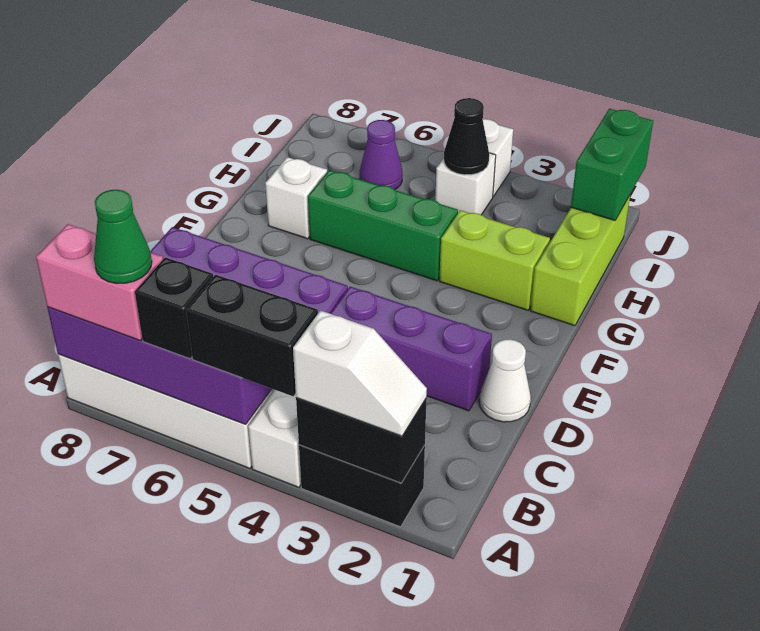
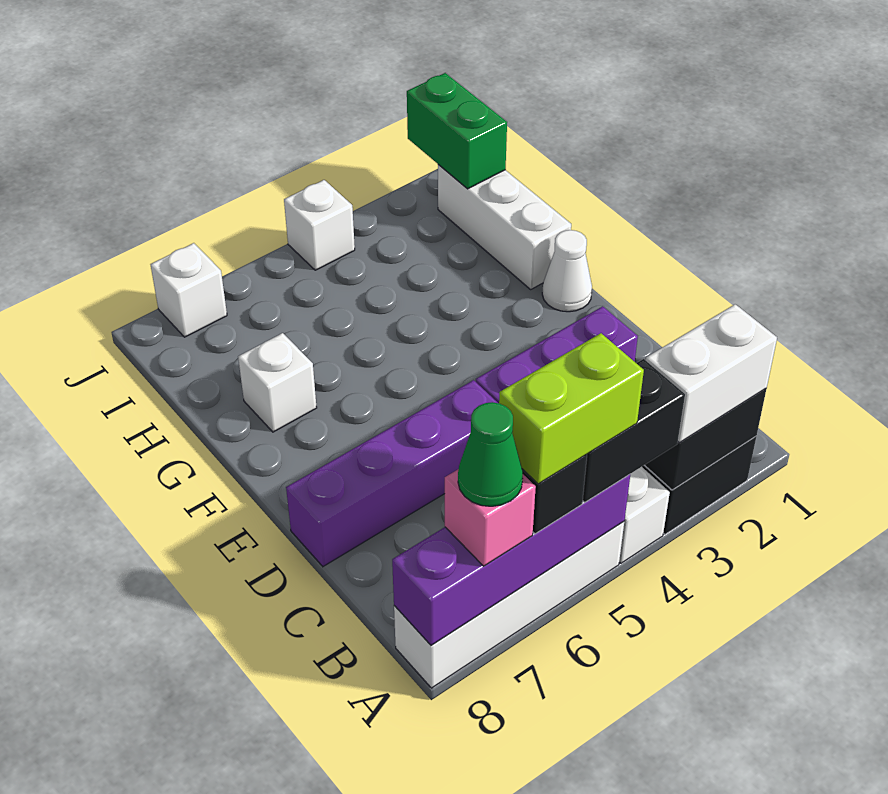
white slope A2:A3 level 3 top 3 -> white brick A2:A3 level 3
pink brick A7:A8 level 3 -> pink brick A7 level 3
white cone D1 level 1 -> white cone F1 level 1
lime brick G1:I1 level 1 -> white brick G1:I1 level 1
lime brick G2:G3 level 1 -> lime brick A5:A6 level 4
green brick G4:G6 level 1 -> none
white brick I4 level 1 -> white brick J7 level 1
black cone I4 level 2 -> none
purple cone I6 level 1 -> none

